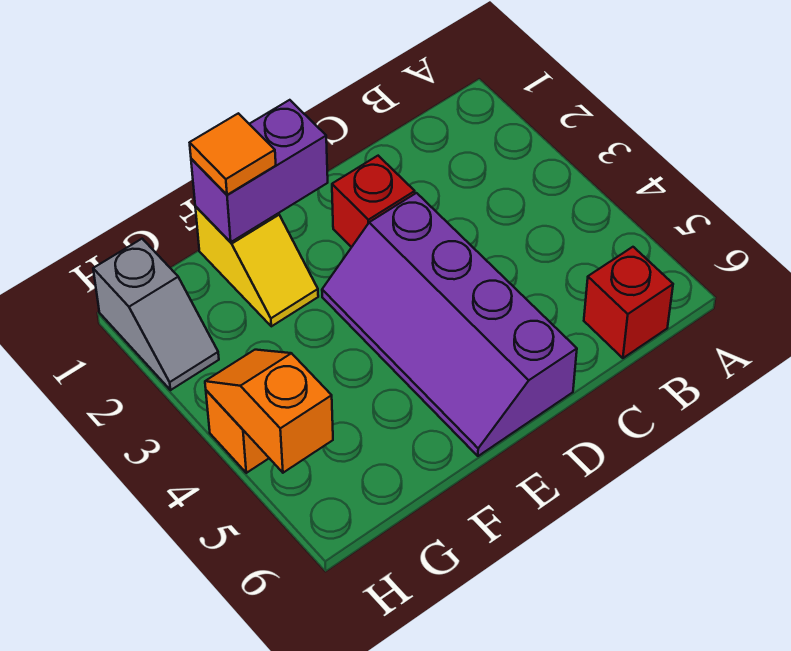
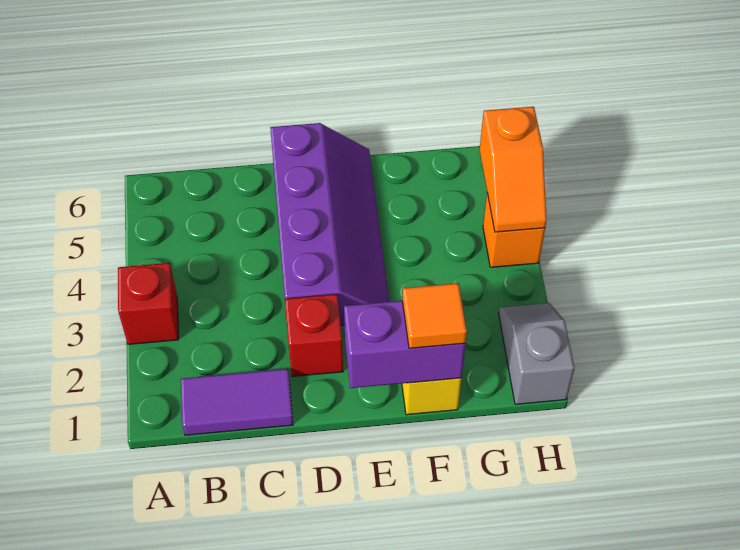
none -> purple tile B1:C1 level 1
red brick B6 level 1 -> red brick A3 level 1

